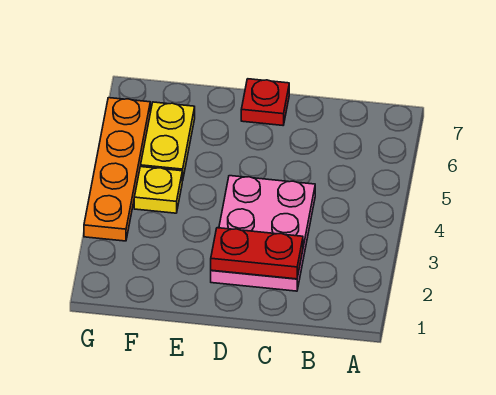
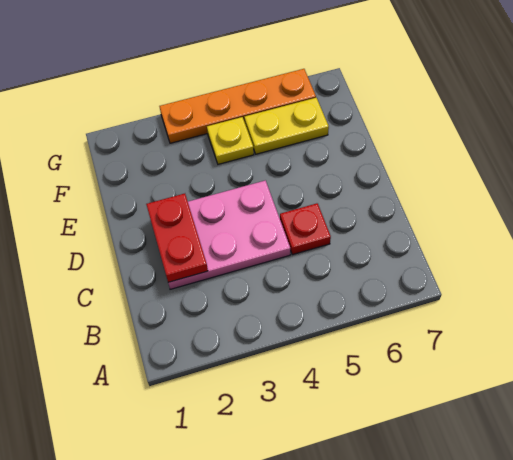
red plate D7 level 1 -> red plate C5 level 1

